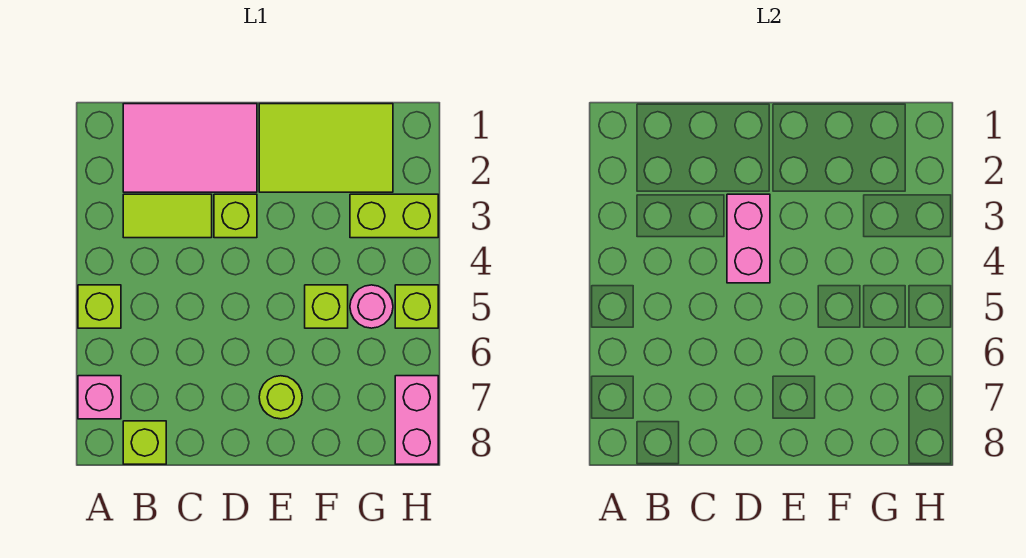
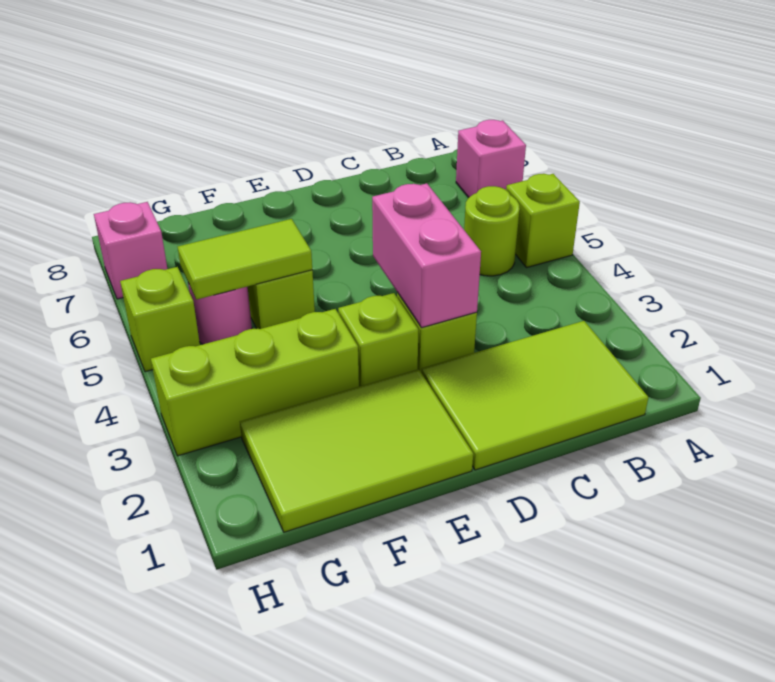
pink tile B1:D2 level 1 -> lime tile B1:D2 level 1
lime tile B3:C3 level 1 -> lime tile F5:G5 level 2
lime brick B8 level 1 -> lime brick E3 level 1
lime round brick E7 level 1 -> lime round brick B5 level 1
lime brick G3:H3 level 1 -> lime brick F3:H3 level 1
pink brick H7:H8 level 1 -> pink brick H7 level 1

